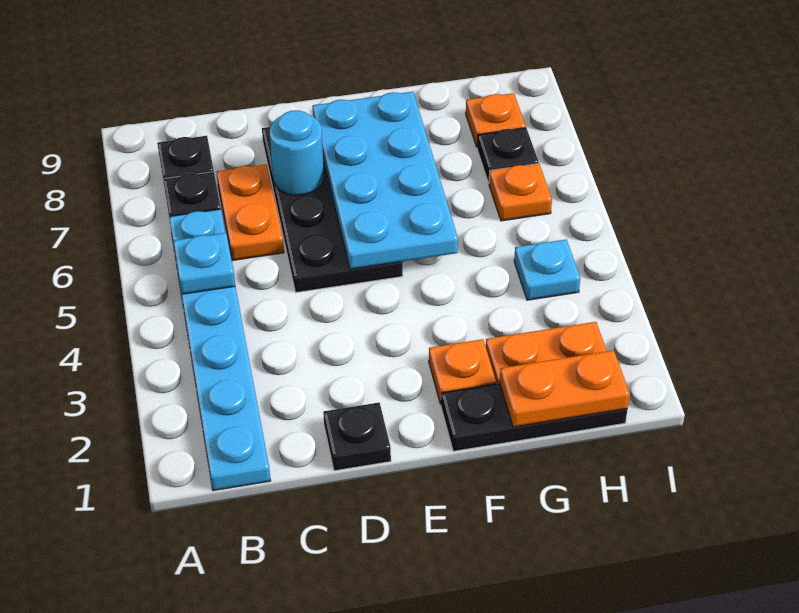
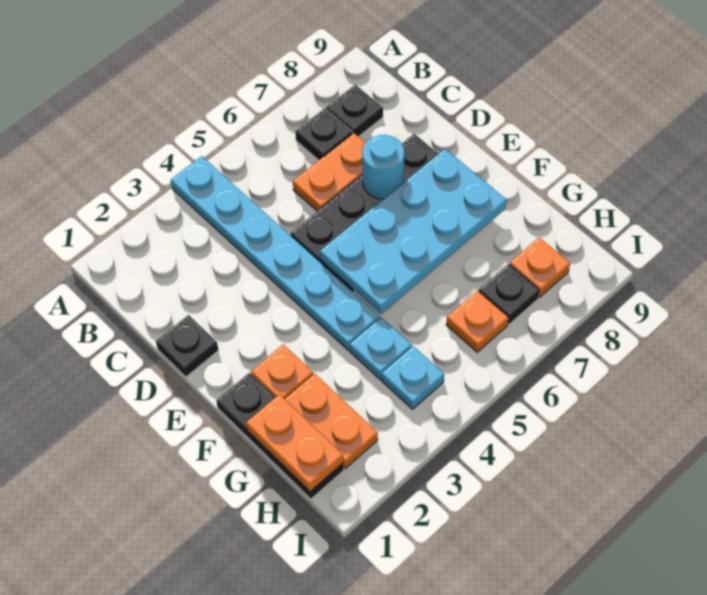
cyan plate B1:B6 level 1 -> cyan plate A4:F4 level 1
cyan plate B5 level 2 -> cyan plate G4 level 1

